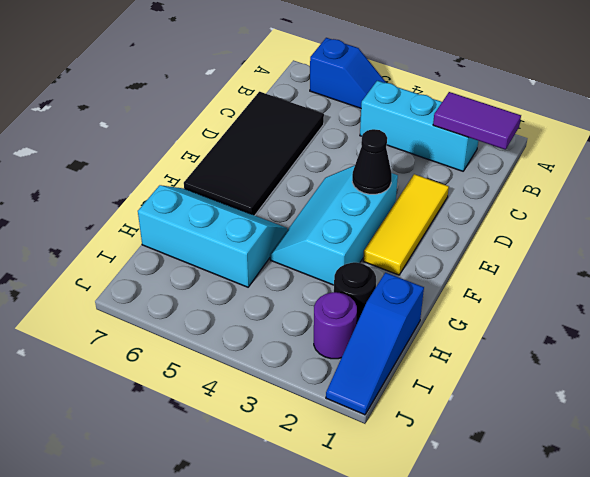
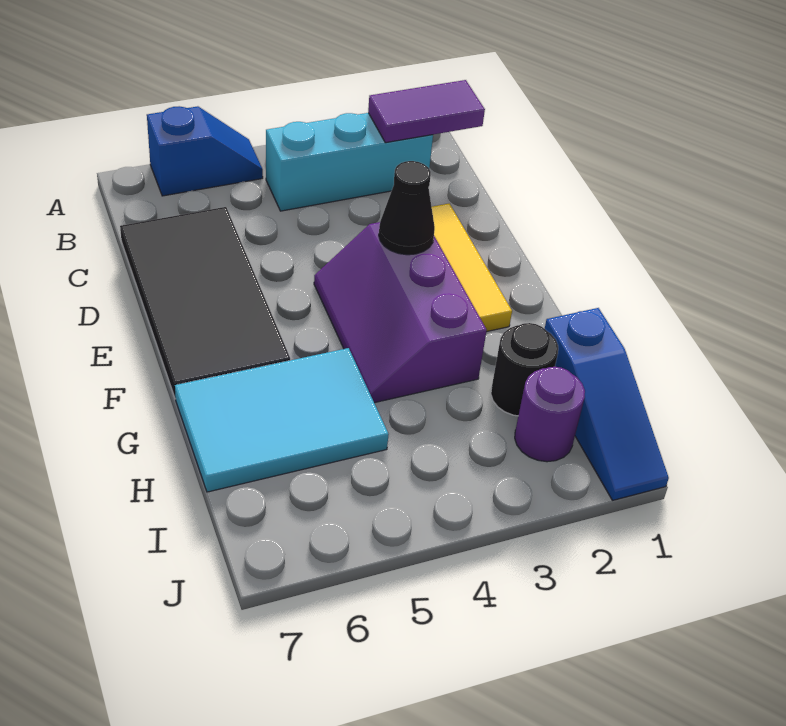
cyan slope E3:G4 level 1 top 3 -> purple slope E3:G4 level 1 top 3
cyan slope G5:H7 level 1 top H -> cyan tile G5:H7 level 1

